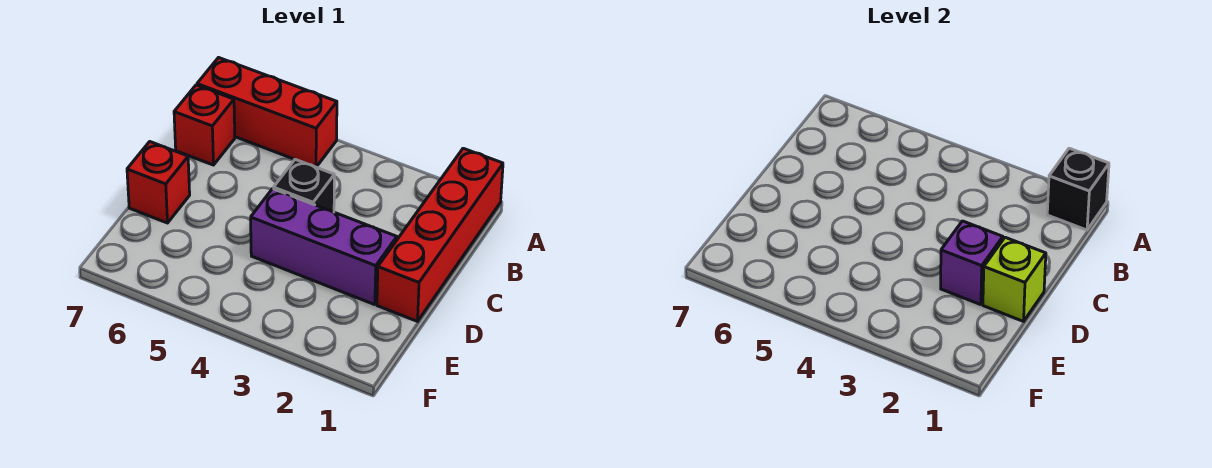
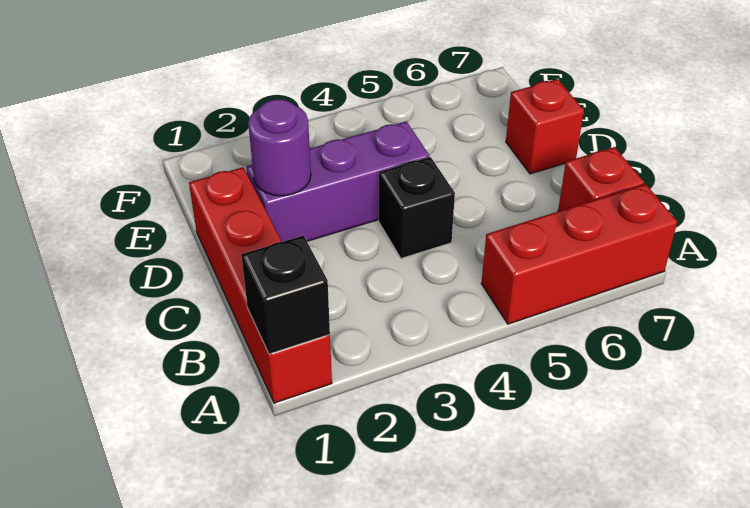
lime brick D1 level 2 -> none
purple brick D2 level 2 -> purple round brick D2 level 2

